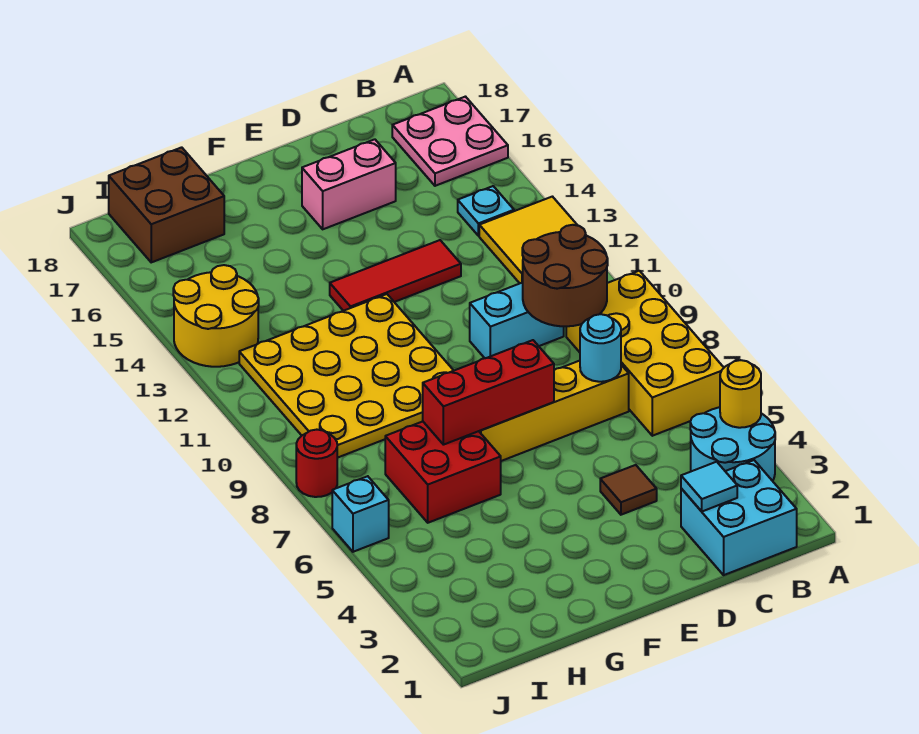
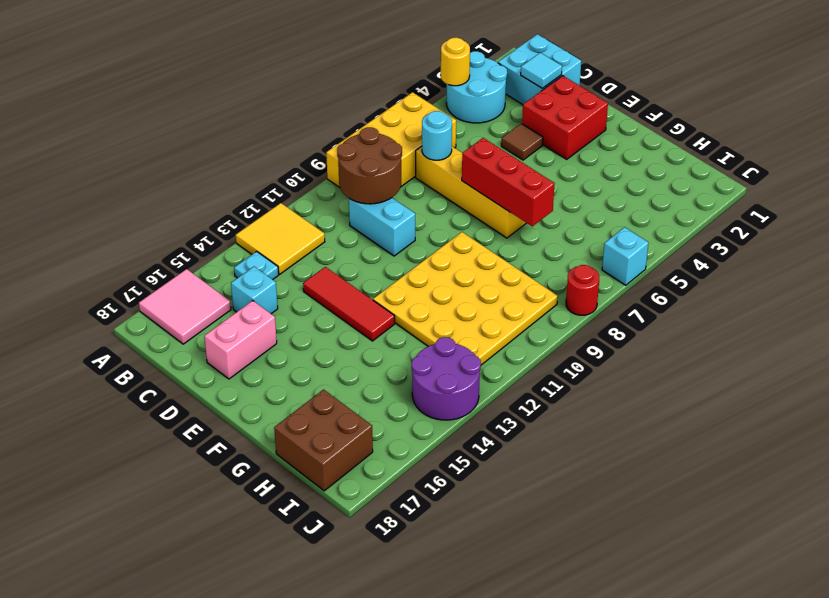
pink plate A16:B17 level 1 -> pink tile A16:B17 level 1
none -> cyan brick C15 level 1
pink brick D16:E16 level 1 -> pink brick D16:D17 level 1
red brick G6:H7 level 1 -> red brick D2:E3 level 1
yellow round brick I13:J14 level 1 -> purple round brick I13:J14 level 1

